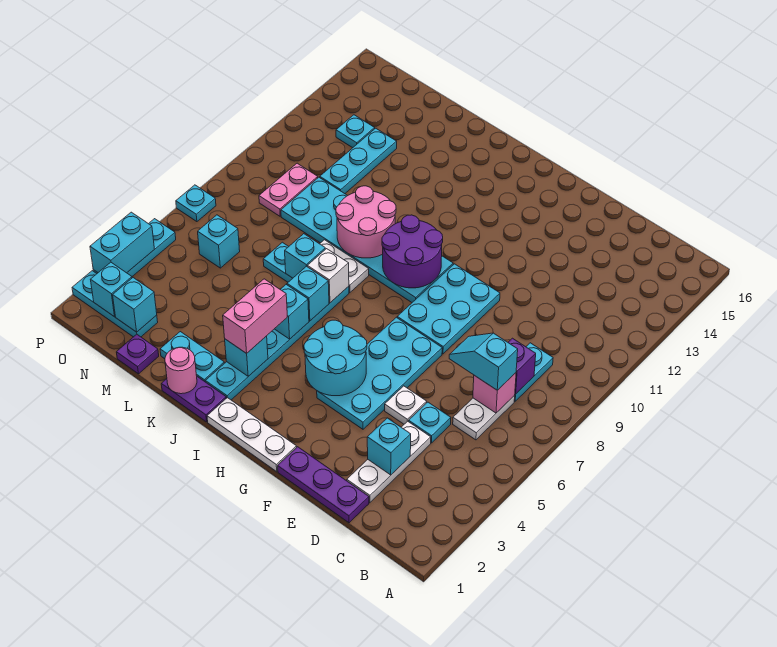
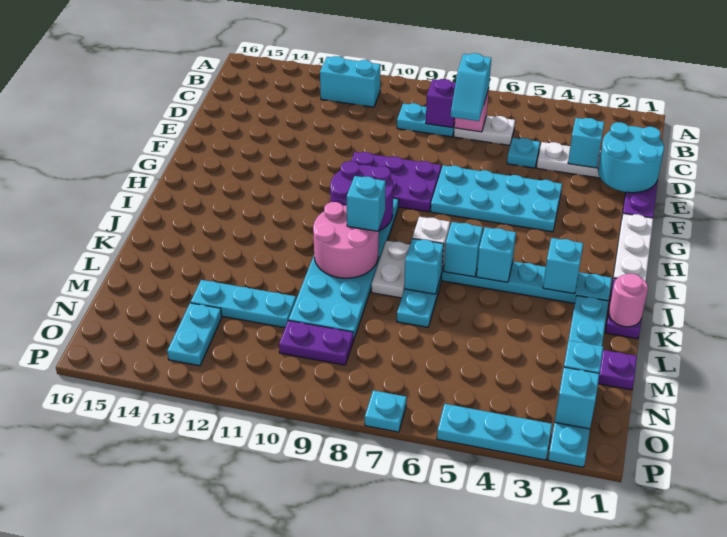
white plate E5 level 1 -> none
cyan plate F8:G10 level 1 -> purple plate F8:G10 level 1
cyan round brick G4:H5 level 2 -> cyan round brick D1:E2 level 2
pink brick J3:J4 level 3 -> none
cyan brick N6 level 1 -> cyan brick J9 level 3
pink plate N9:N10 level 1 -> purple plate N9:N10 level 1
cyan plate N13 level 1 -> cyan plate N13:O13 level 1
cyan brick P3:P4 level 2 -> cyan brick B11:B12 level 1

